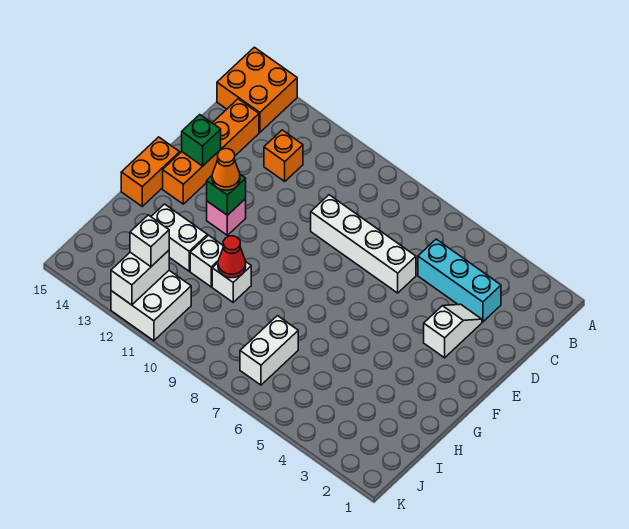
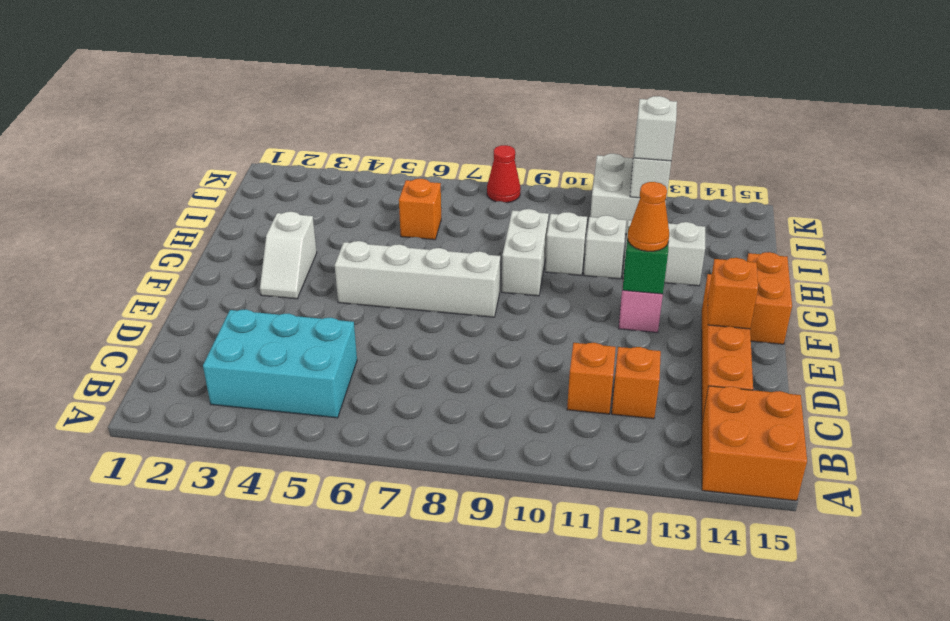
cyan brick C3:C5 level 1 -> cyan brick B3:C5 level 1
none -> orange brick C11 level 1
white slope D3:E3 level 1 top E -> white slope F3:G3 level 1 top G
white brick D6:D9 level 1 -> white brick F5:F8 level 1
green brick E14 level 2 -> orange brick E14 level 2
red cone H10 level 2 -> red cone K8 level 1
none -> orange brick I6 level 1
white brick I7:J7 level 1 -> white brick G9:H9 level 1

